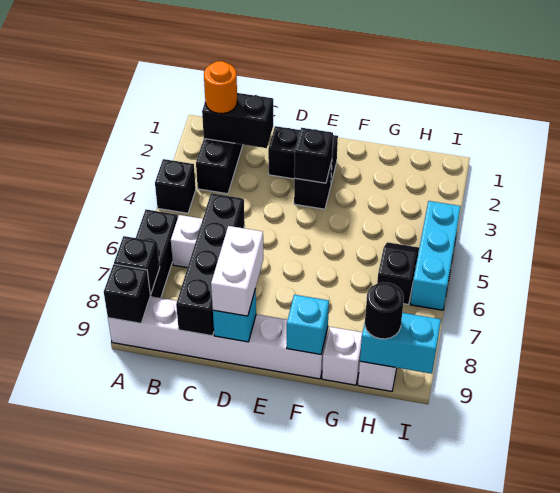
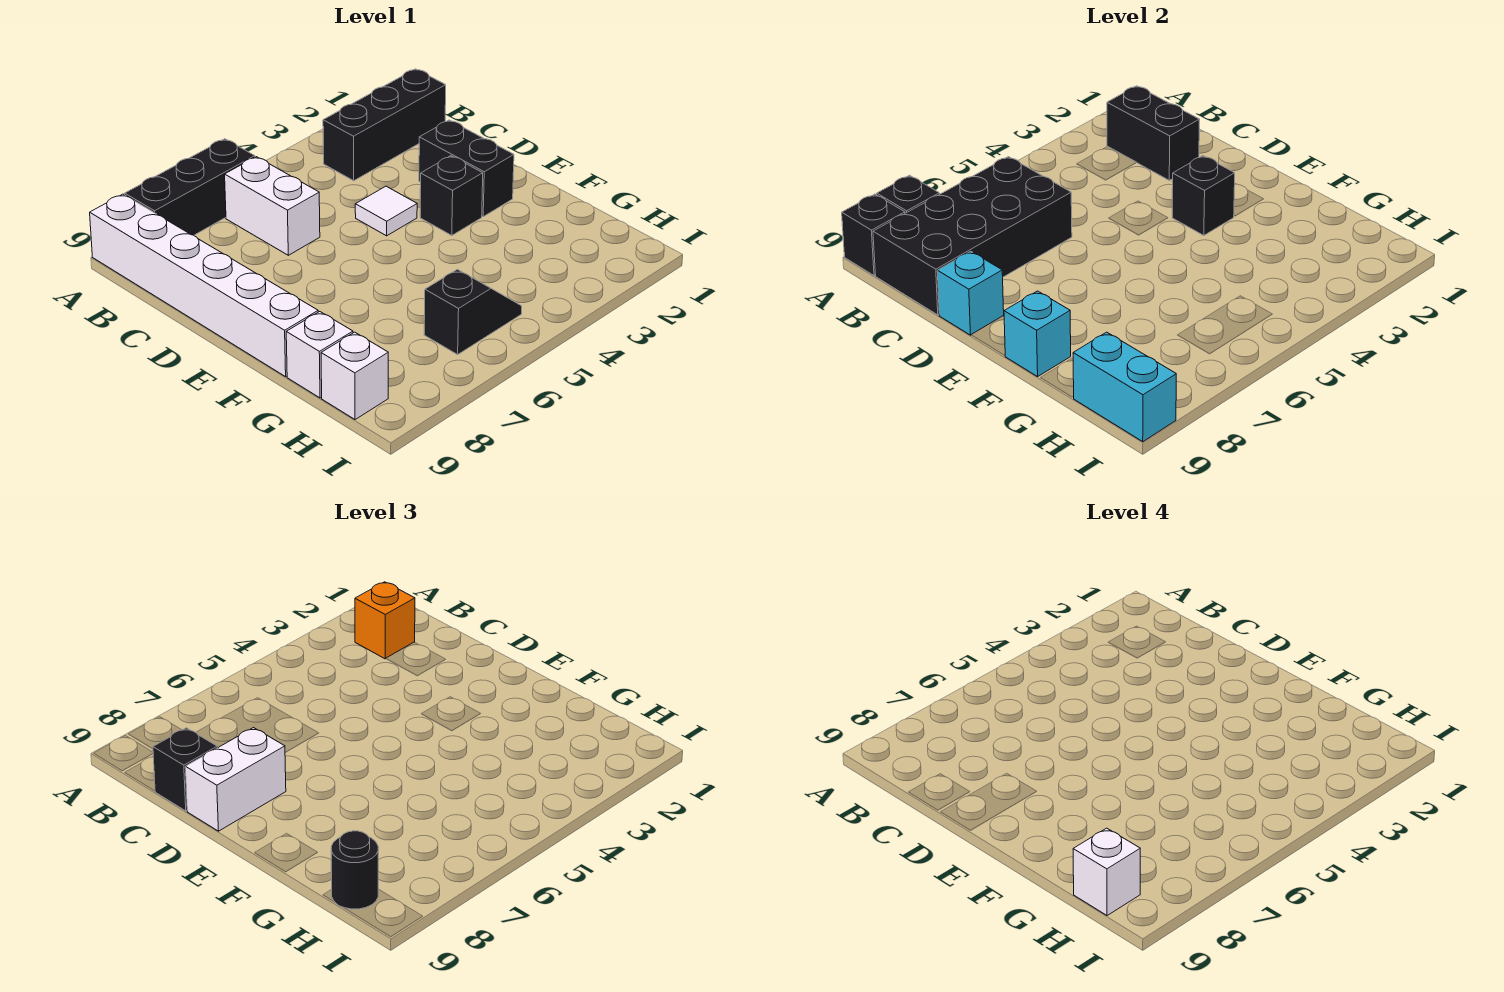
black brick A4 level 1 -> black brick C9 level 3
orange round brick B2 level 3 -> orange brick B2 level 3
black brick C6:C9 level 2 -> black brick B6:C9 level 2
none -> white tile D4 level 1
none -> white brick H9 level 4
cyan brick I4:I6 level 1 -> none

